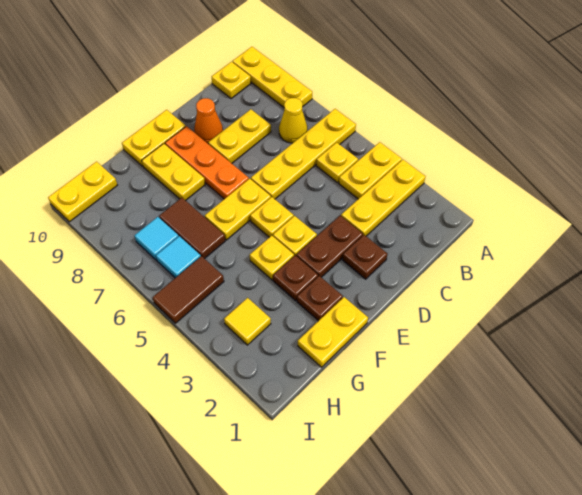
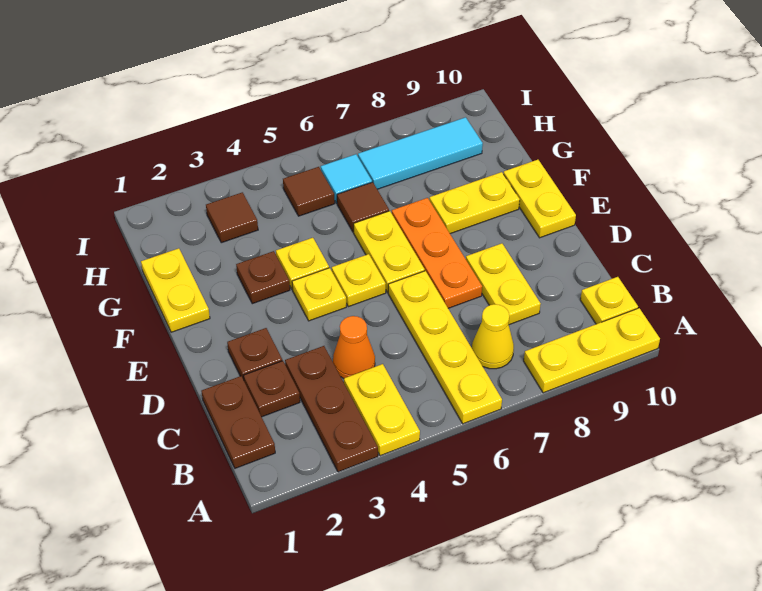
yellow plate A3:C3 level 1 -> brown plate A3:C3 level 1
yellow plate B5 level 1 -> none
brown plate D3:E3 level 1 -> brown plate B1:C1 level 1
orange cone D9 level 1 -> orange cone C4 level 1
orange plate E7:E9 level 1 -> orange plate D7:F7 level 1
brown plate F2 level 1 -> brown plate C2 level 1
brown tile G6:G7 level 1 -> brown tile G6 level 1
yellow tile H3 level 1 -> brown tile H3 level 1
brown tile H5:I5 level 1 -> brown tile H5 level 1
cyan tile H7 level 1 -> cyan tile H7:H9 level 1
yellow plate H10:I10 level 1 -> none

